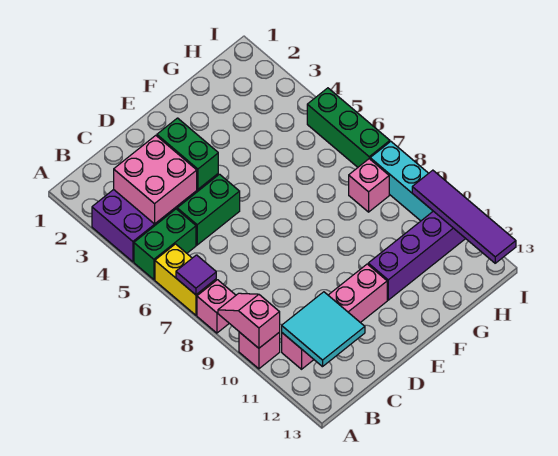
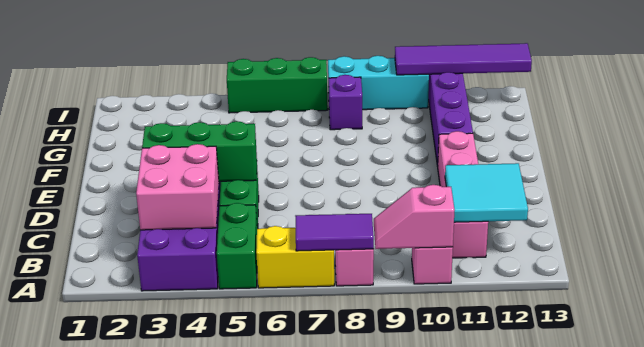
purple tile A7 level 2 -> purple tile A7:A8 level 2
green brick D3:D4 level 2 -> green brick D3:D5 level 2
pink brick H8 level 1 -> purple brick H8 level 1

